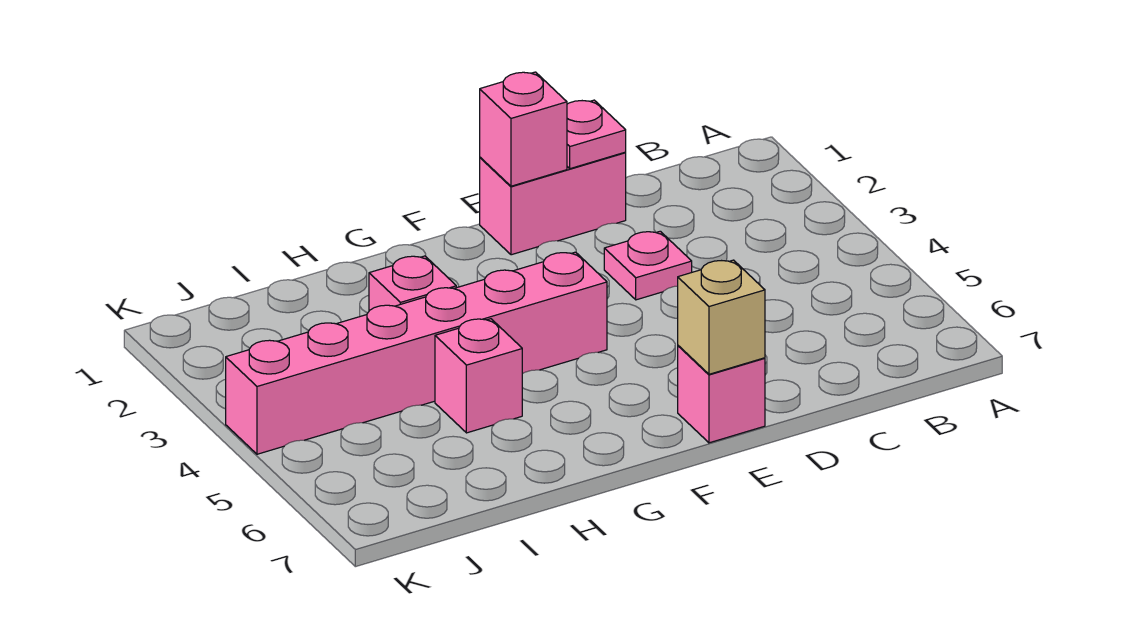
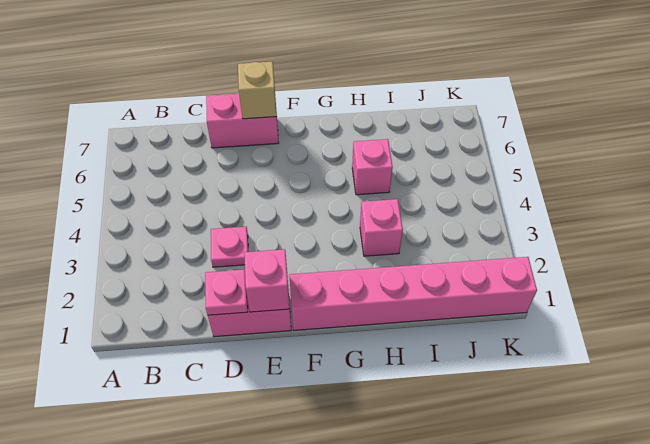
pink brick E7 level 1 -> pink brick D7:E7 level 1
pink brick F4:K4 level 1 -> pink brick F1:K1 level 1

